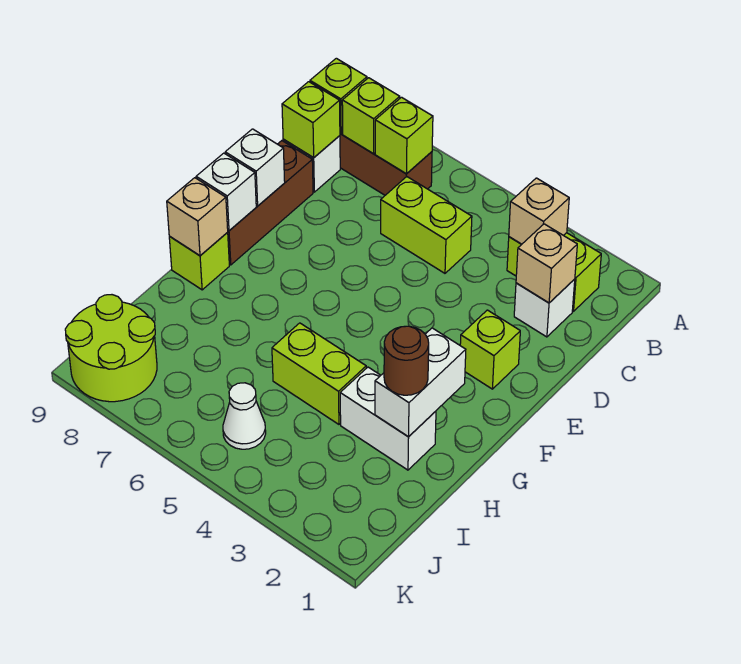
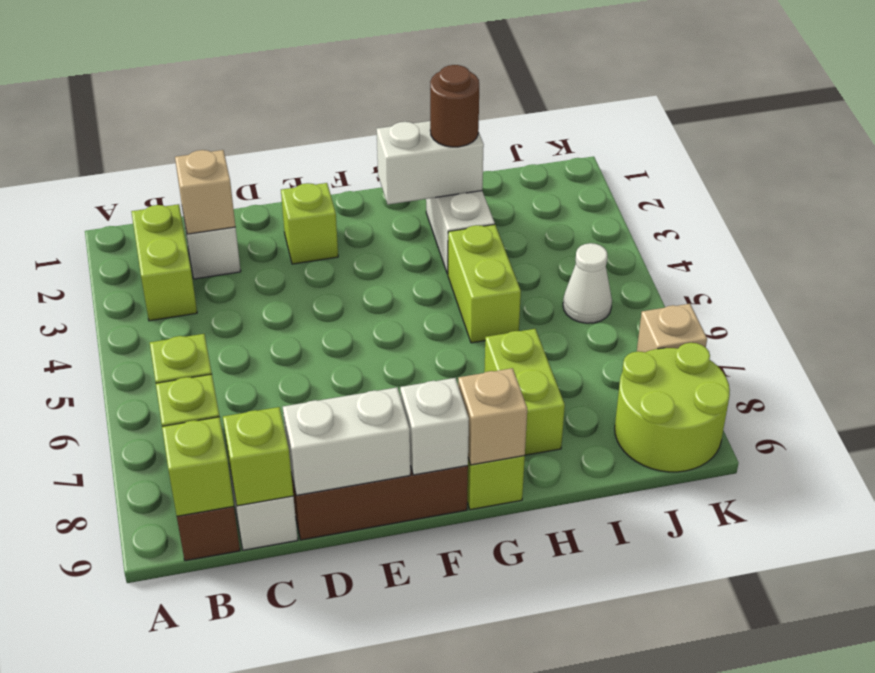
tan brick B3 level 2 -> tan brick K7 level 1
lime brick C5:C6 level 1 -> lime brick H7:H8 level 1
white brick E9 level 2 -> white brick D9:E9 level 2

